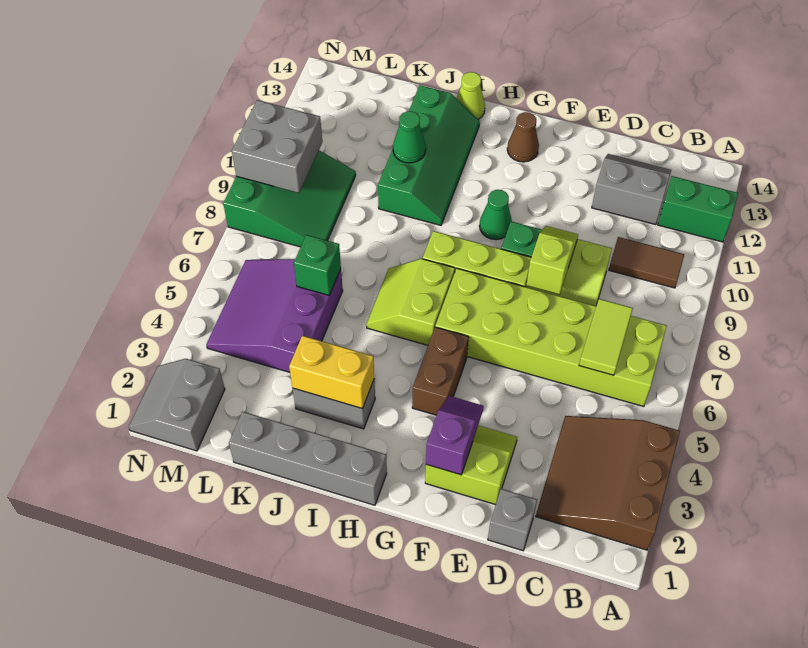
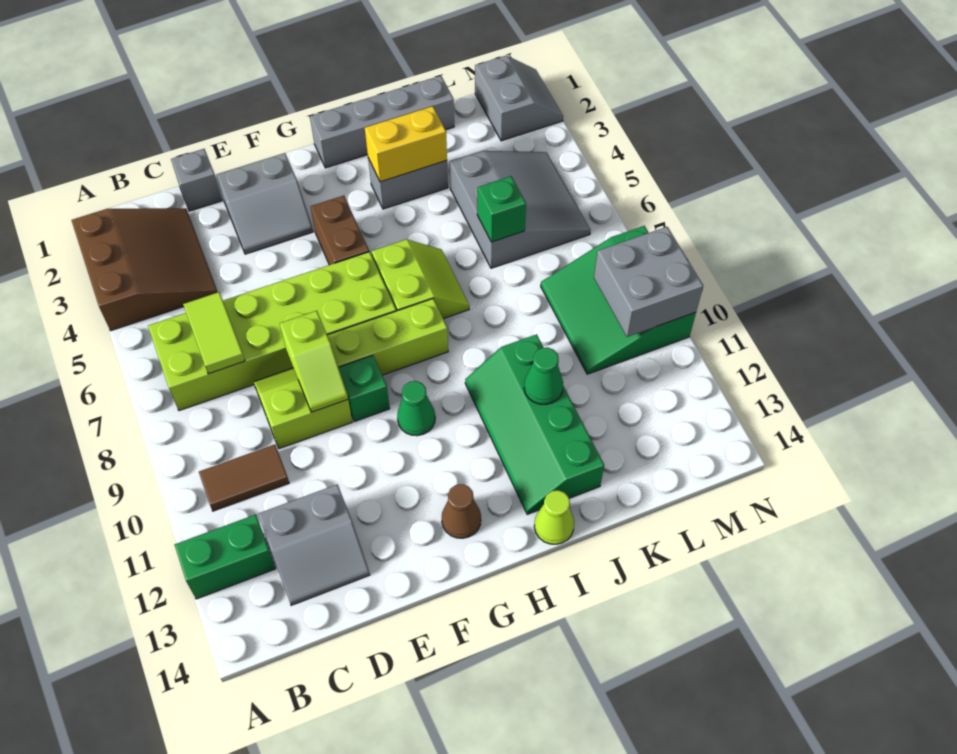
lime slope E2:F3 level 1 top 2 -> grey slope E2:F3 level 1 top 2
purple slope F2:F3 level 2 top 2 -> none
purple slope K4:M6 level 1 top K -> grey slope K4:M6 level 1 top K

